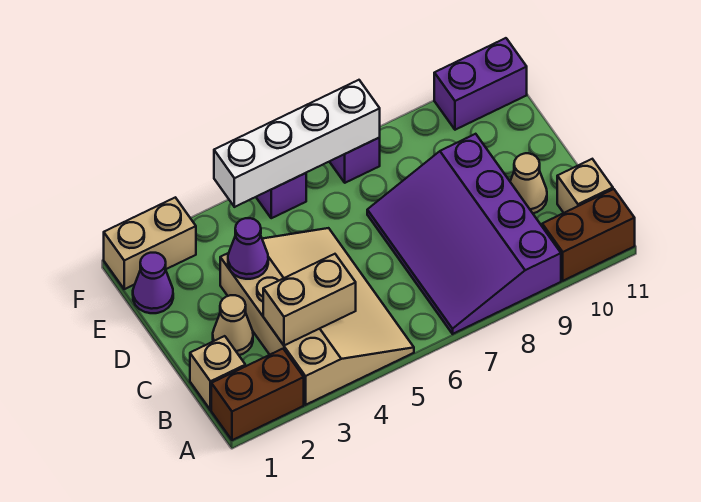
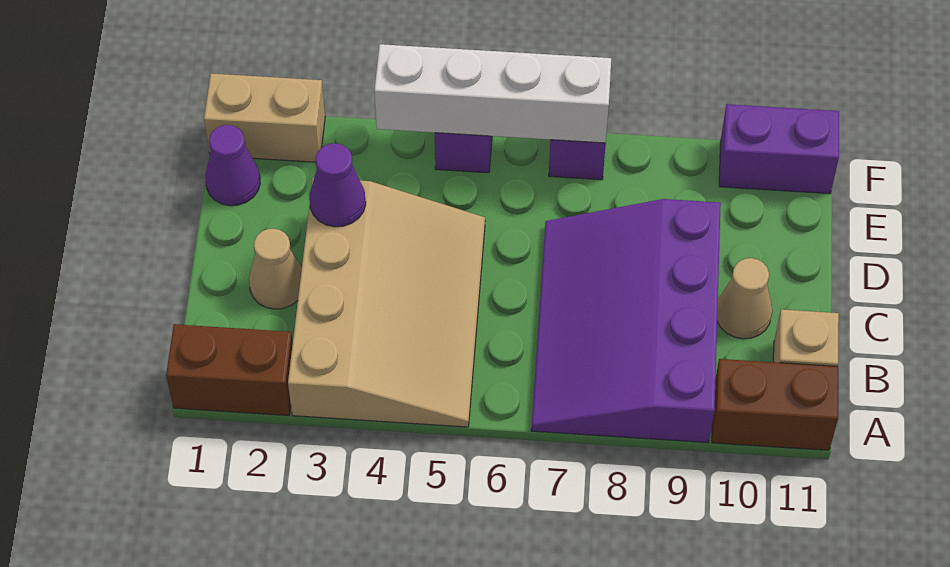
tan brick B1 level 1 -> none
tan brick B3:B4 level 2 -> none

